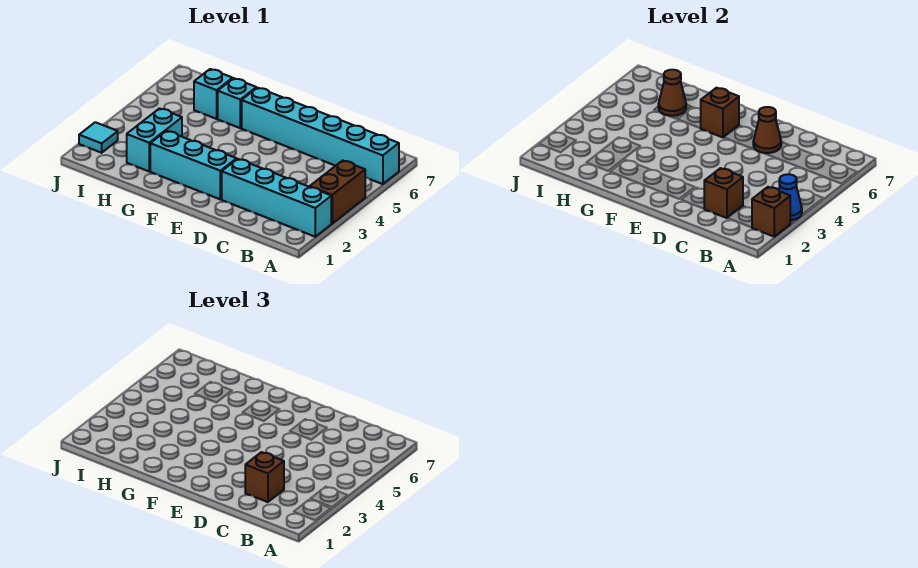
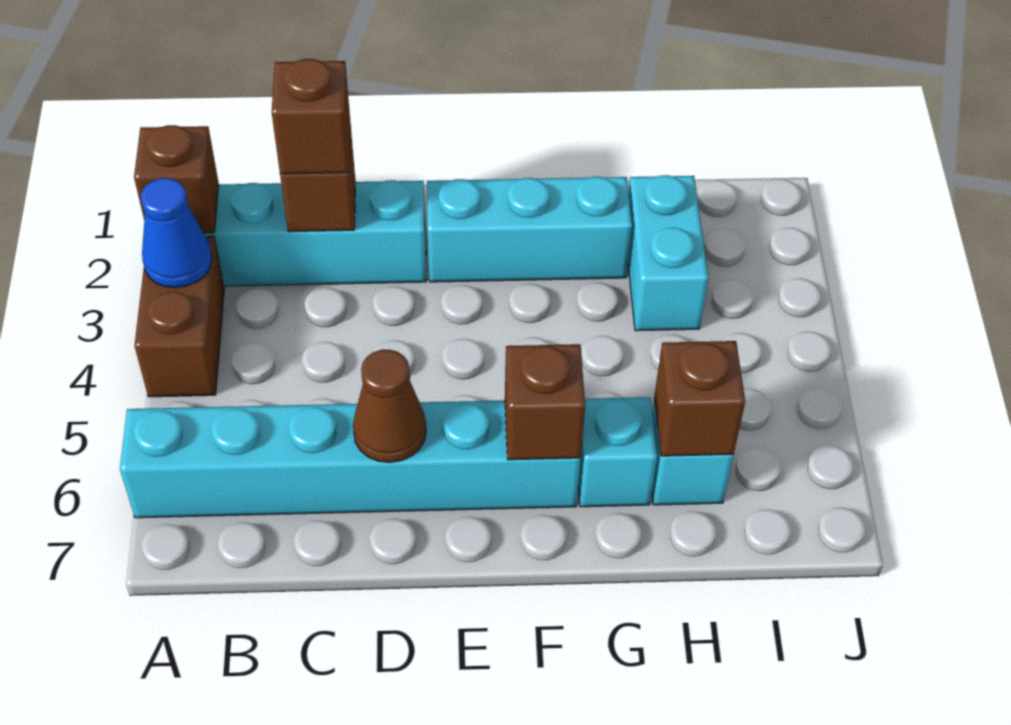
brown cone H6 level 2 -> brown brick H6 level 2
cyan tile J2 level 1 -> none

